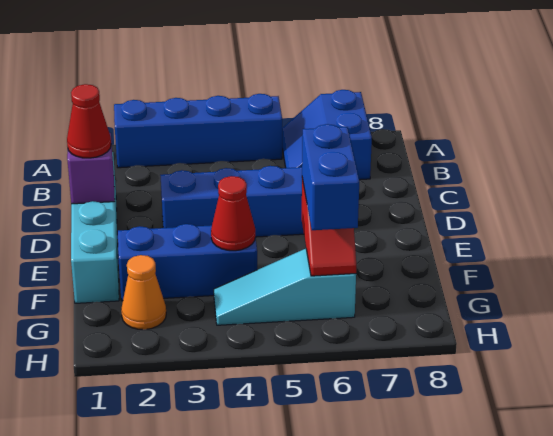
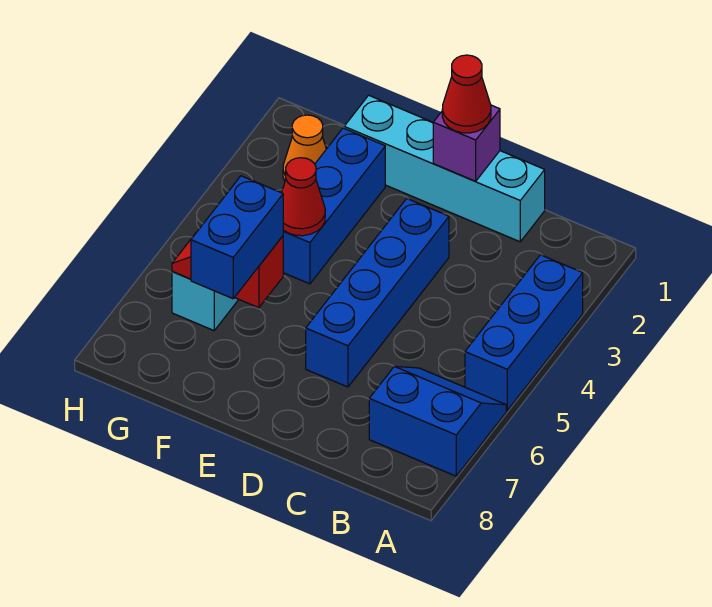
blue brick A2:A5 level 1 -> blue brick A3:A5 level 1
blue brick F6:G6 level 3 -> blue brick F6:F7 level 3

